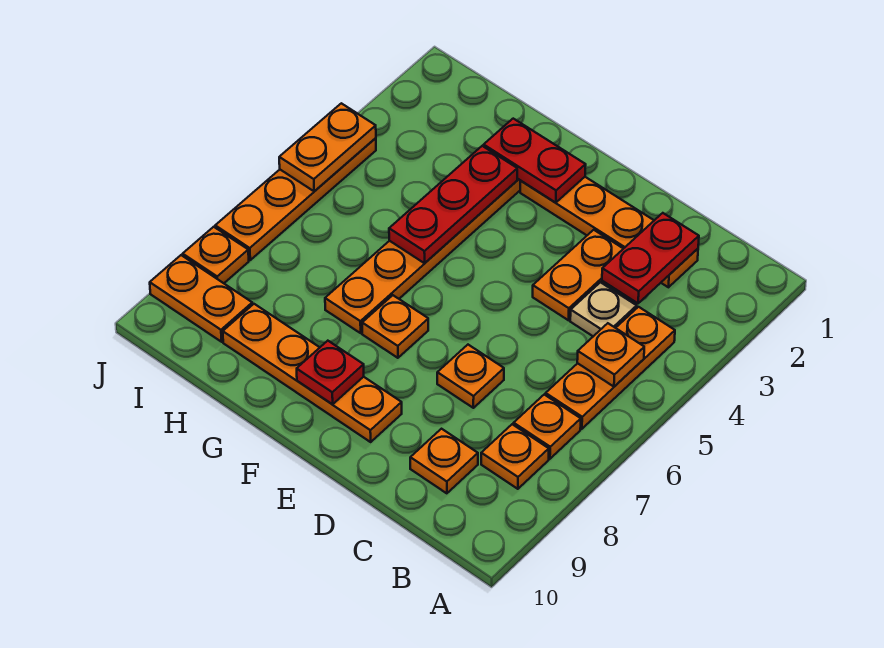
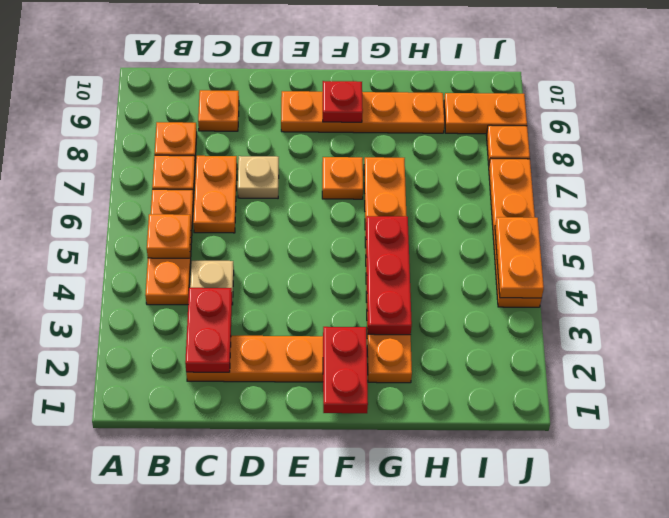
orange plate D3:D4 level 1 -> orange plate C6:C7 level 1
orange plate D7 level 1 -> tan plate D7 level 1
red plate F2:G2 level 2 -> red plate F1:F2 level 2

